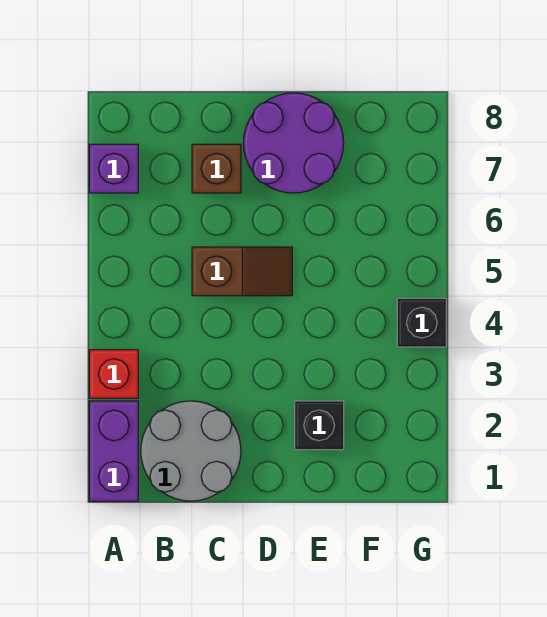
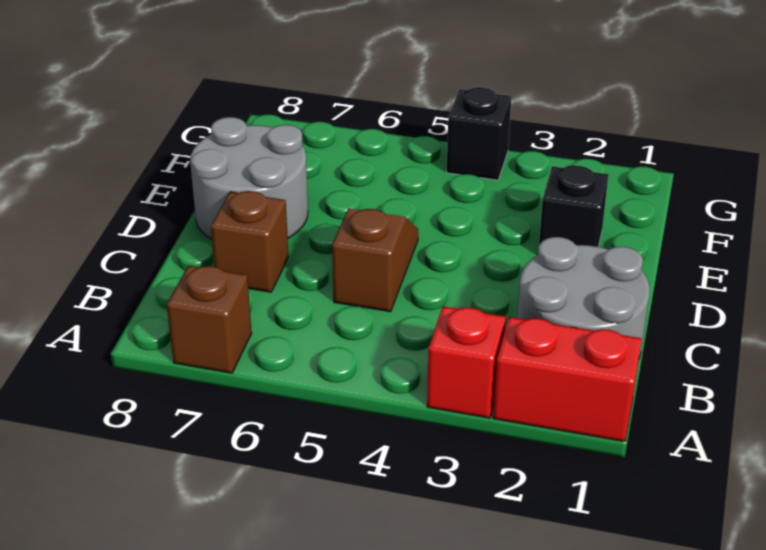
purple brick A1:A2 level 1 -> red brick A1:A2 level 1
purple brick A7 level 1 -> brown brick A7 level 1
purple round brick D7:E8 level 1 -> grey round brick D7:E8 level 1

